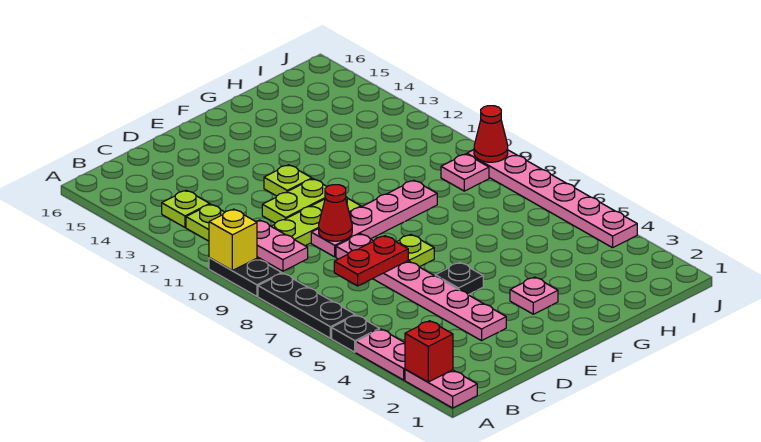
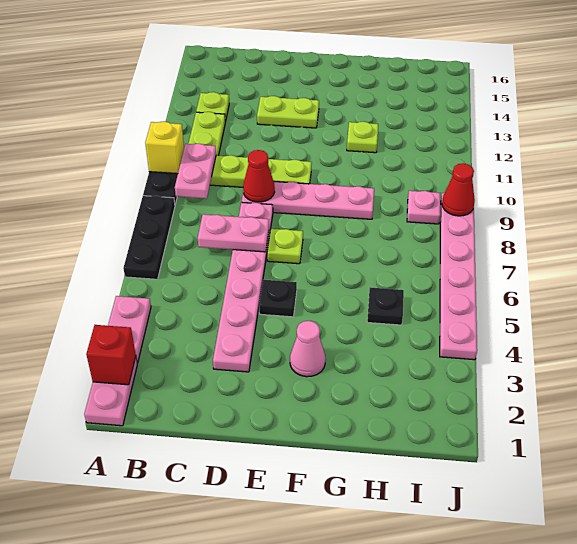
black plate A5 level 1 -> black plate H5 level 1
red plate C7:D7 level 2 -> pink plate C7:D7 level 2
lime plate D11:E11 level 1 -> lime plate D13:E13 level 1
lime plate E12 level 1 -> lime plate G12 level 1
pink plate F3 level 1 -> pink cone F3 level 1

